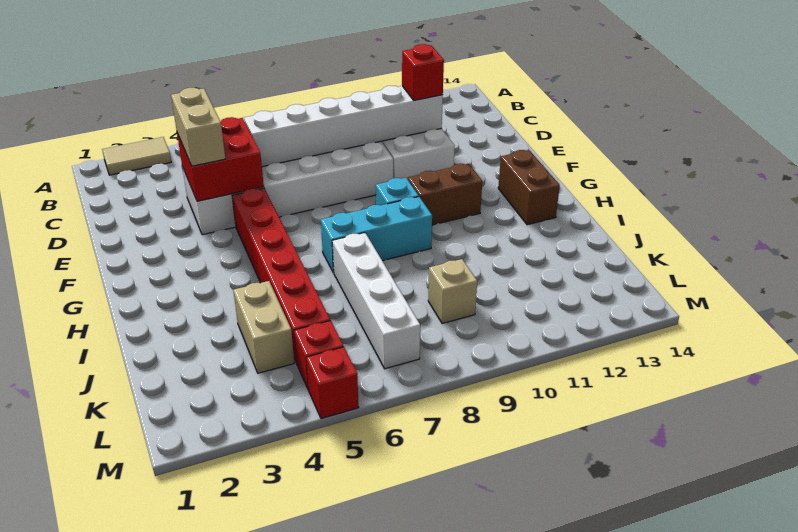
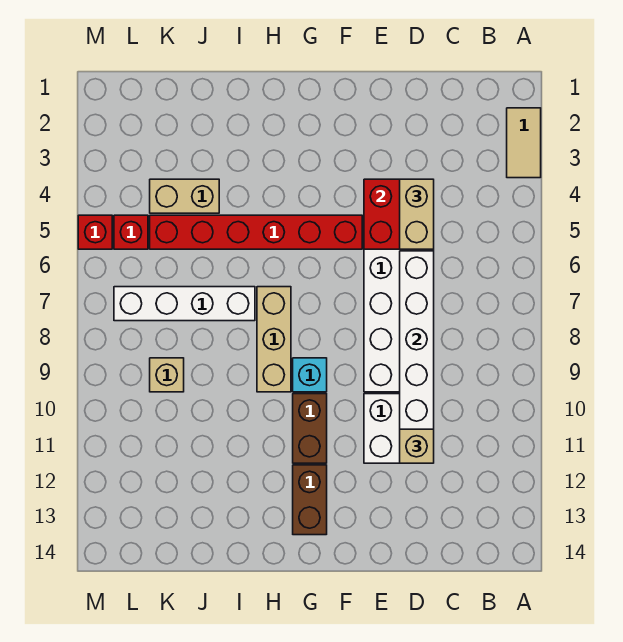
tan brick D4:E4 level 3 -> tan brick D4:D5 level 3
red brick D11 level 3 -> tan brick D11 level 3
brown brick G13:H13 level 1 -> brown brick G12:G13 level 1
cyan brick H7:H9 level 1 -> tan brick H7:H9 level 1

